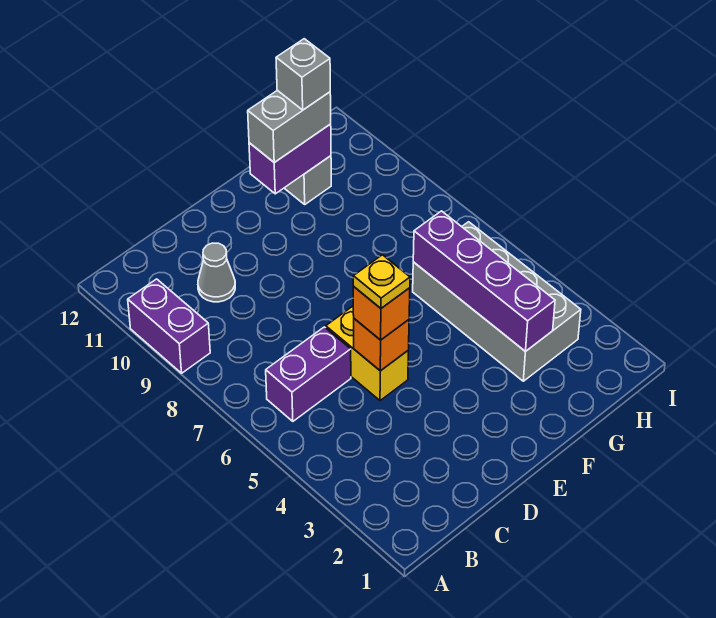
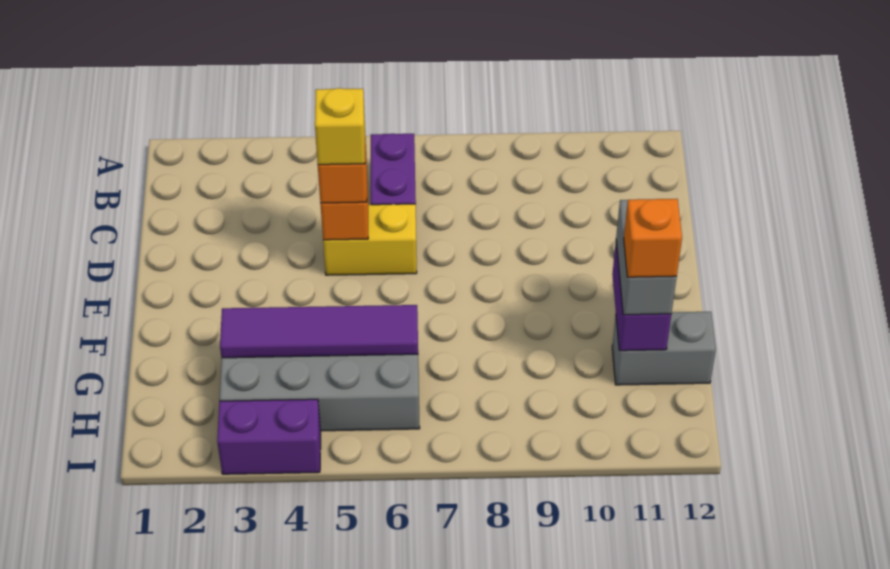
purple brick A9:A10 level 1 -> purple brick I3:I4 level 1
grey cone C10 level 1 -> none
yellow plate D5 level 4 -> yellow brick D5 level 4
purple brick G3:G6 level 2 -> purple tile G3:G6 level 2
grey brick G11 level 4 -> orange brick G11 level 4

